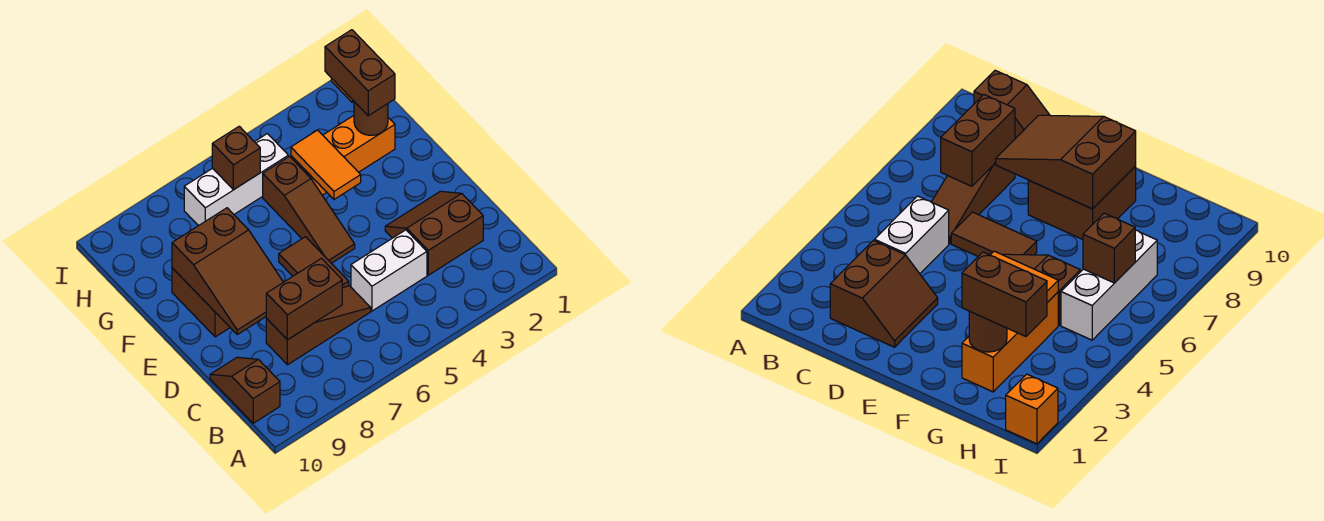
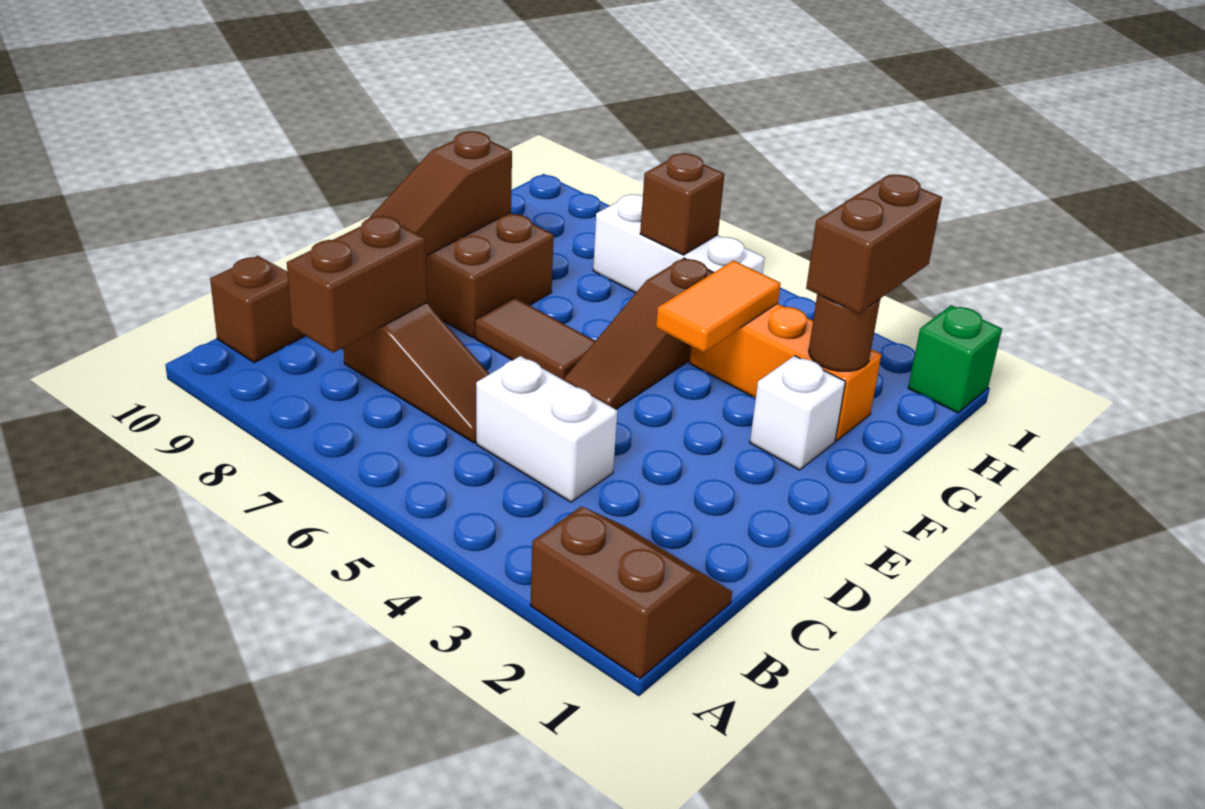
brown slope C2:D3 level 1 top C -> brown slope A1:B2 level 1 top A
brown brick C7:C8 level 2 -> brown brick B8:C8 level 2
brown tile D6:E6 level 1 -> brown tile E6:E7 level 1
brown slope D8:F9 level 2 top F -> brown slope D9:F9 level 2 top F
none -> white brick F2 level 1
orange brick I1 level 1 -> green brick I1 level 1

